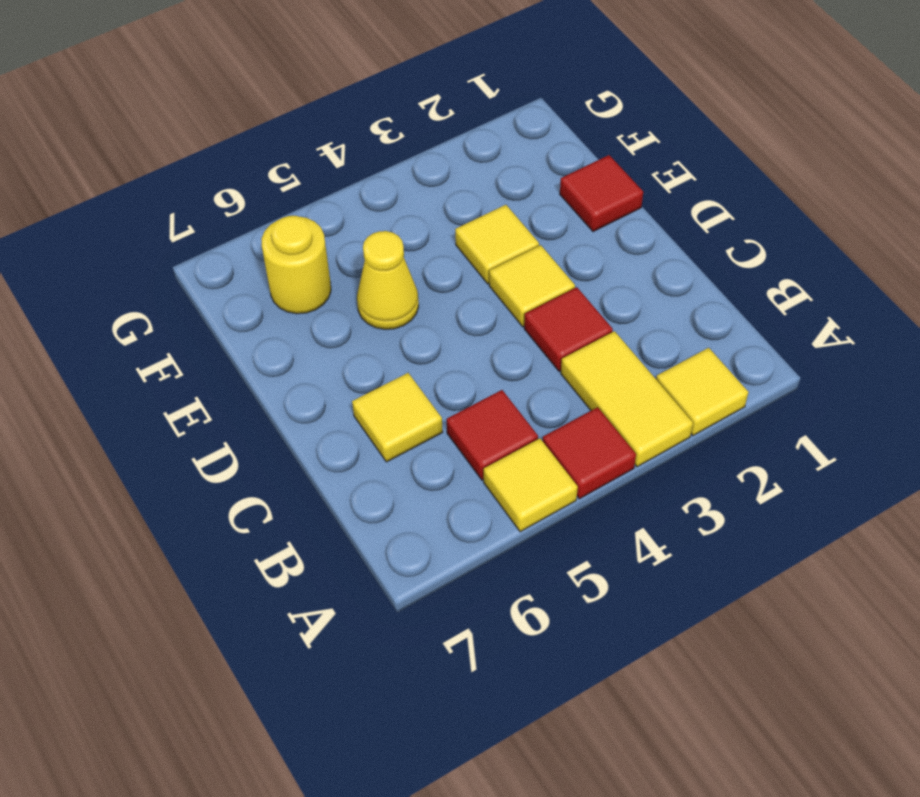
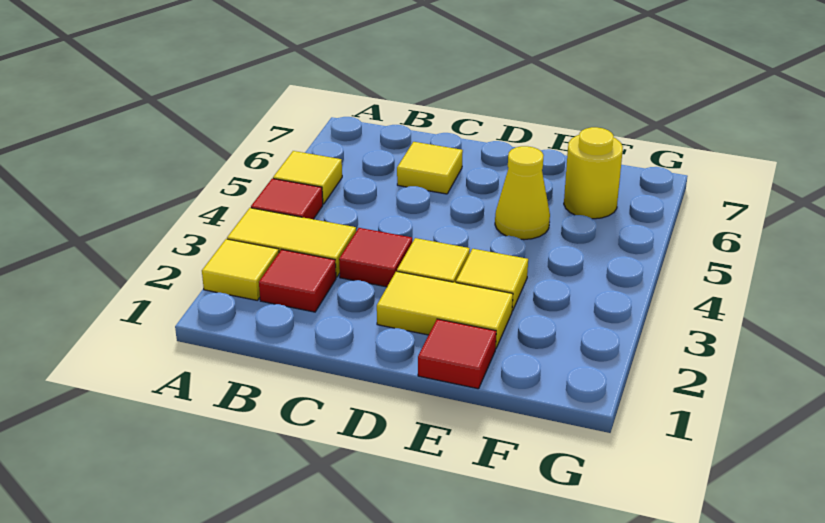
red tile B5 level 1 -> red tile B2 level 1
none -> yellow tile D2:E2 level 1

